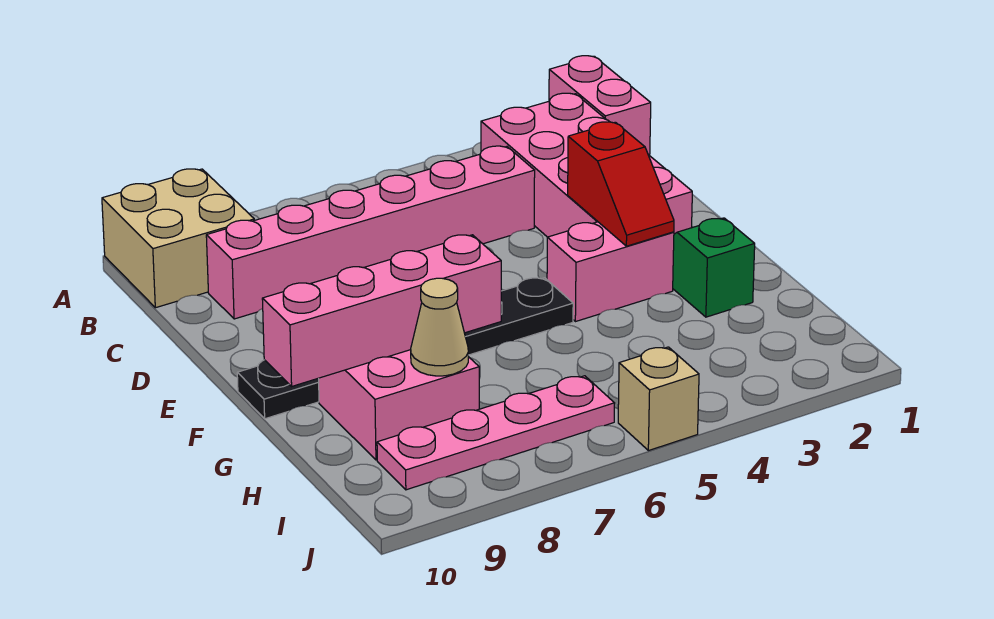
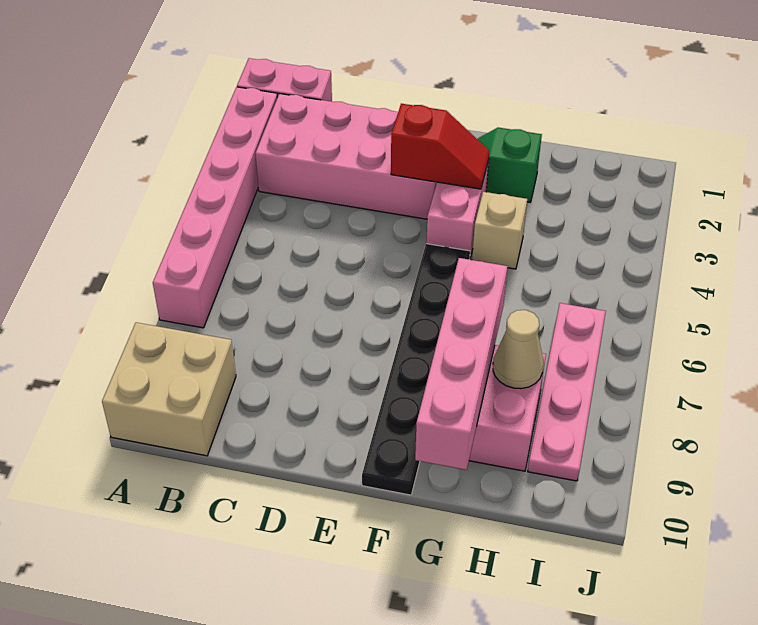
pink brick C4:C9 level 1 -> pink brick A2:A7 level 1
tan brick J5 level 1 -> tan brick G4 level 1

